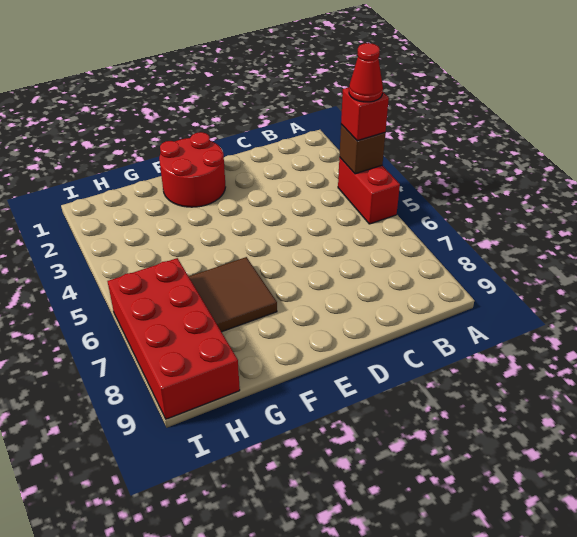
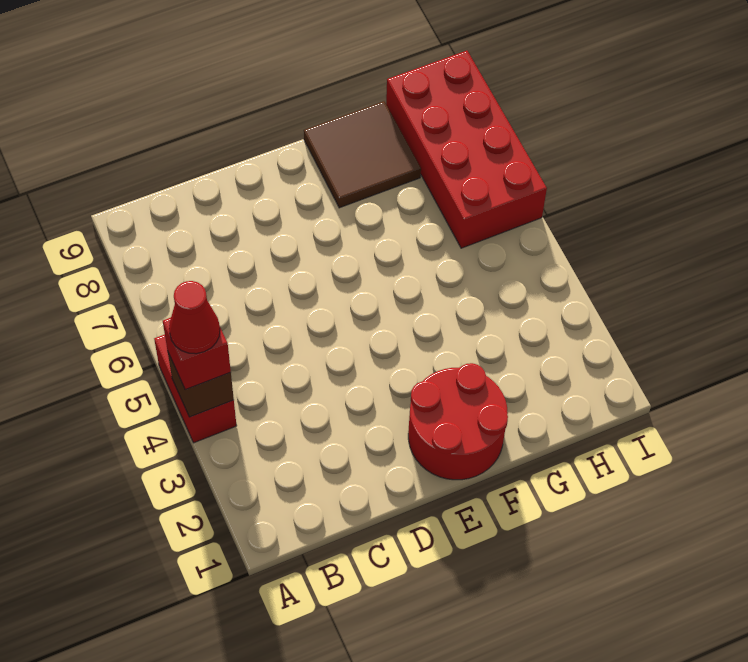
brown tile F6:G7 level 1 -> brown tile F8:G9 level 1

